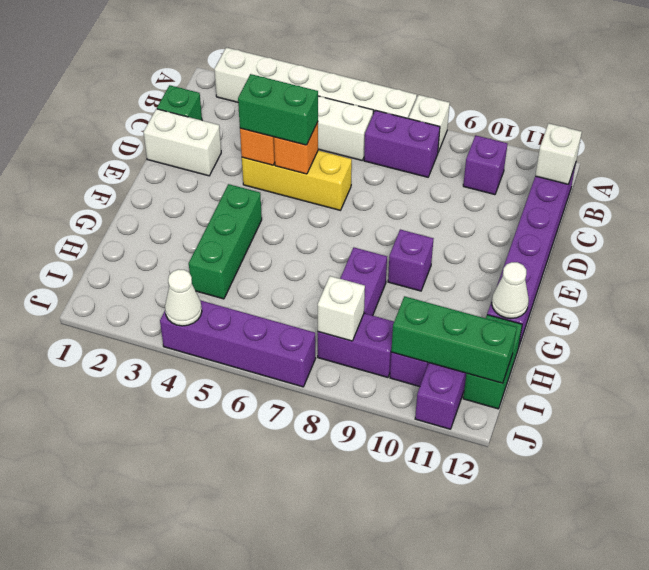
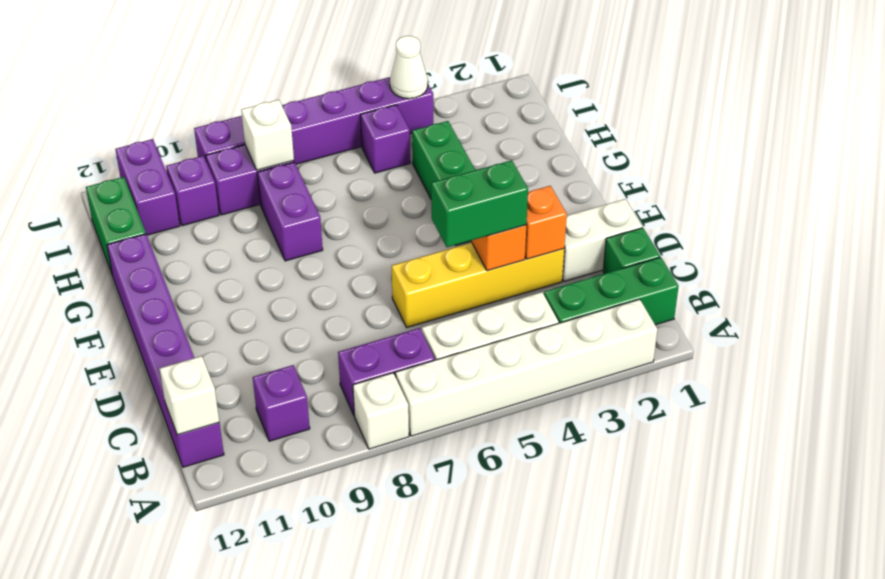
yellow brick D4:D6 level 1 -> yellow brick D3:D6 level 1
orange brick D5 level 2 -> orange brick D3 level 2
purple brick F9 level 1 -> purple brick I5 level 1
white cone G12 level 2 -> none
green brick I10:I12 level 2 -> green brick B1:B3 level 1
purple brick J4:J7 level 1 -> purple brick J4:J9 level 1

